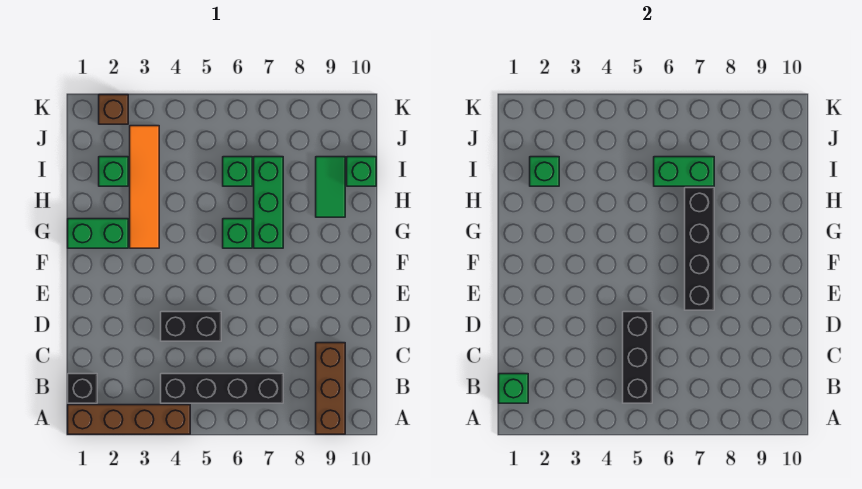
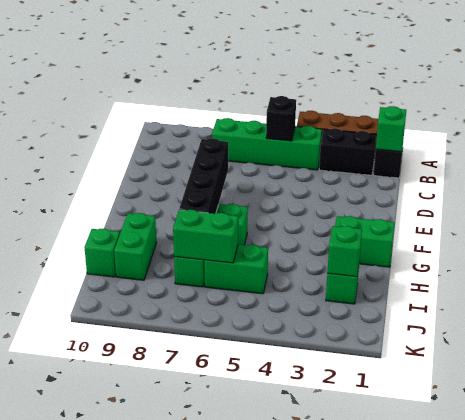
brown brick A9:C9 level 1 -> none
black brick B4:B7 level 1 -> green brick B4:B7 level 1
black brick B5:D5 level 2 -> black brick B5 level 2
black brick D4:D5 level 1 -> black brick B2:B3 level 1
orange tile G3:J3 level 1 -> none
green tile H9:I9 level 1 -> green brick H9:I9 level 1
green brick I6 level 1 -> green brick I5:I6 level 1
brown brick K2 level 1 -> none

